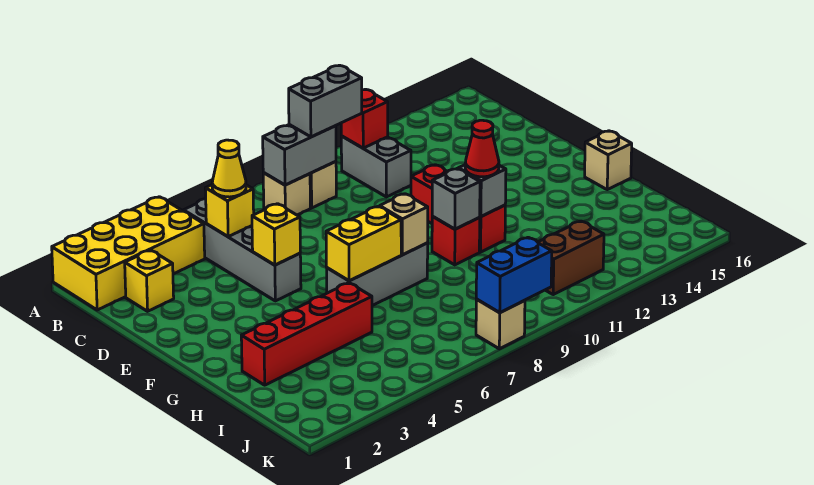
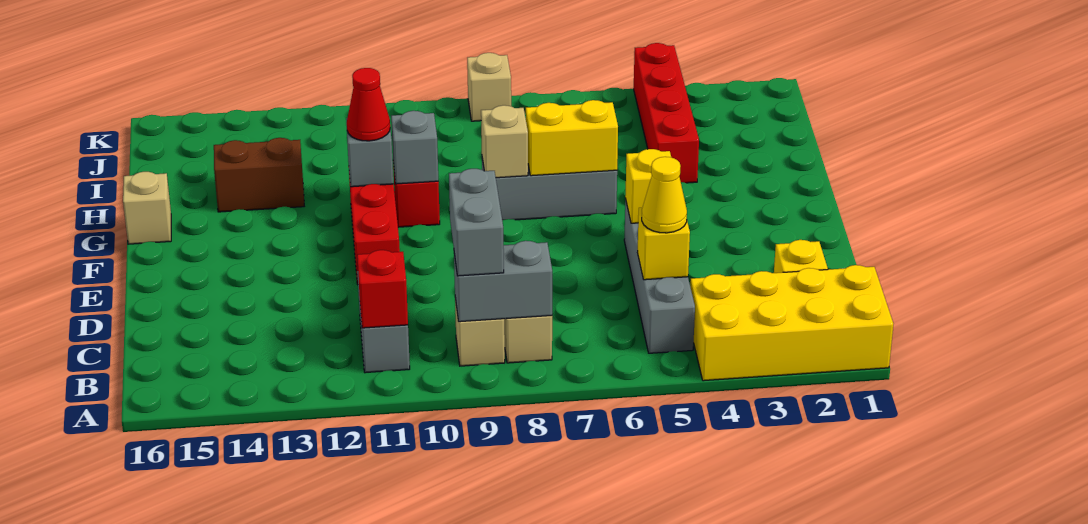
grey brick B9:B10 level 3 -> grey brick B9:C9 level 3
red brick H2:H5 level 1 -> red brick H4:K4 level 1
brown brick J11:J12 level 1 -> brown brick H13:H14 level 1
blue brick K8:K9 level 2 -> none

